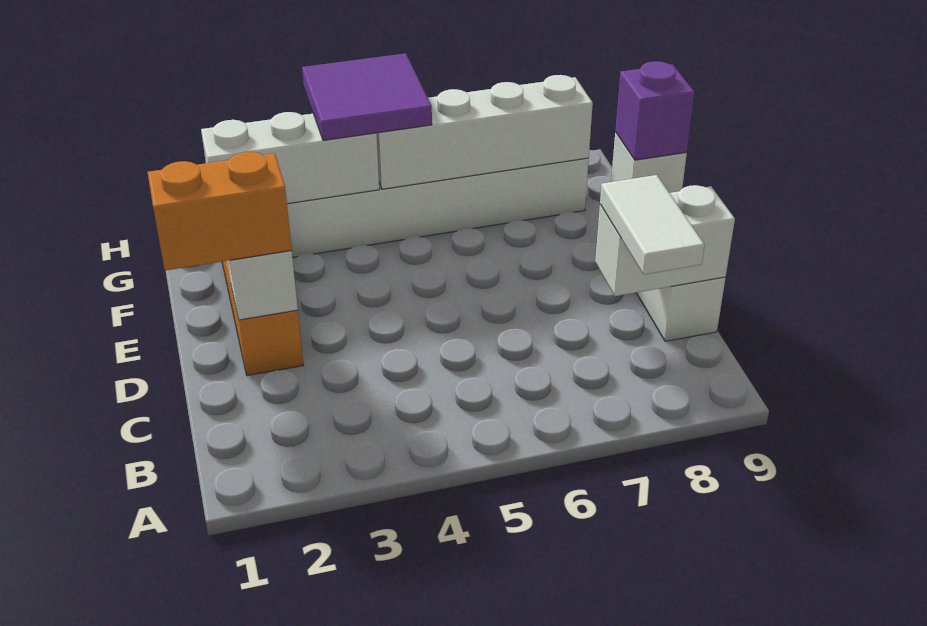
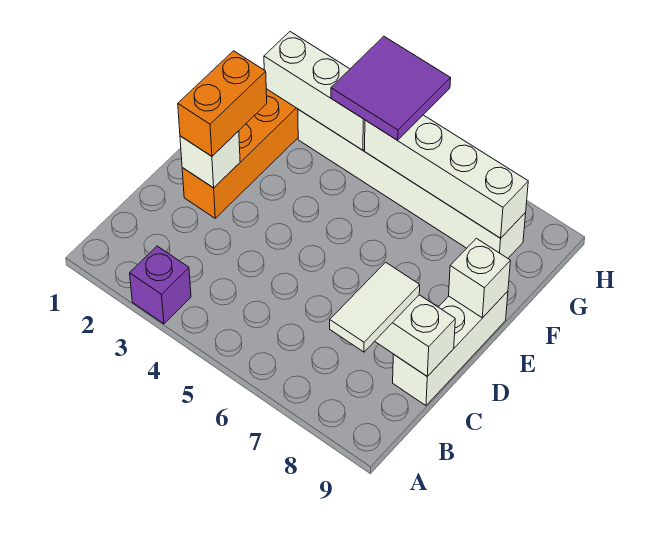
orange brick D1:D2 level 3 -> orange brick D2:E2 level 3
purple brick E9 level 3 -> purple brick A3 level 1

